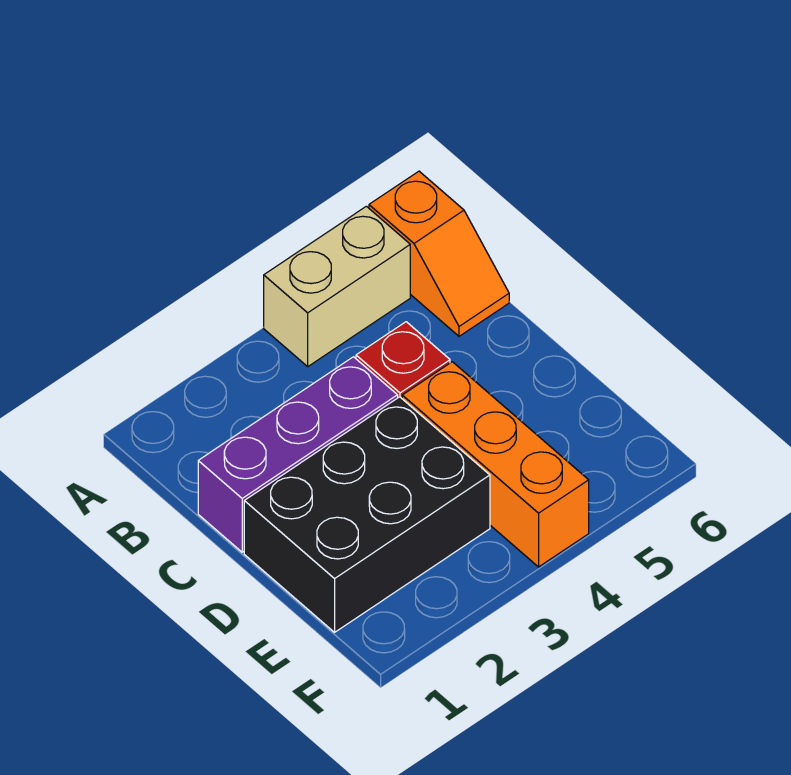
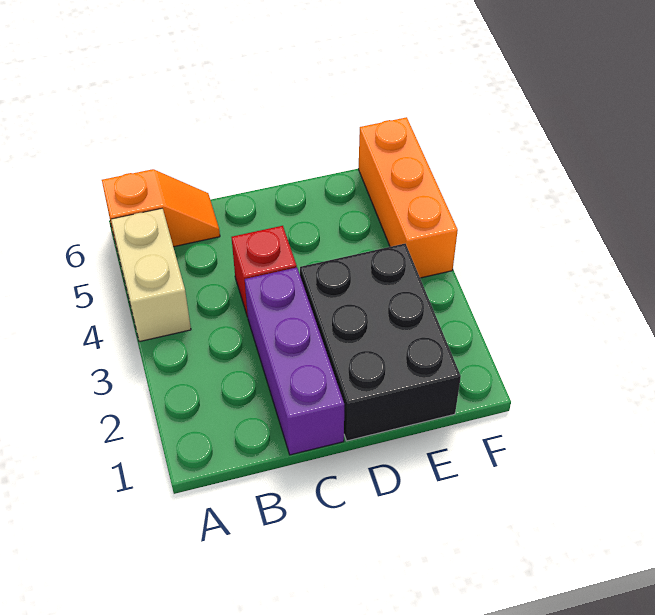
orange brick D4:F4 level 1 -> orange brick F4:F6 level 1

